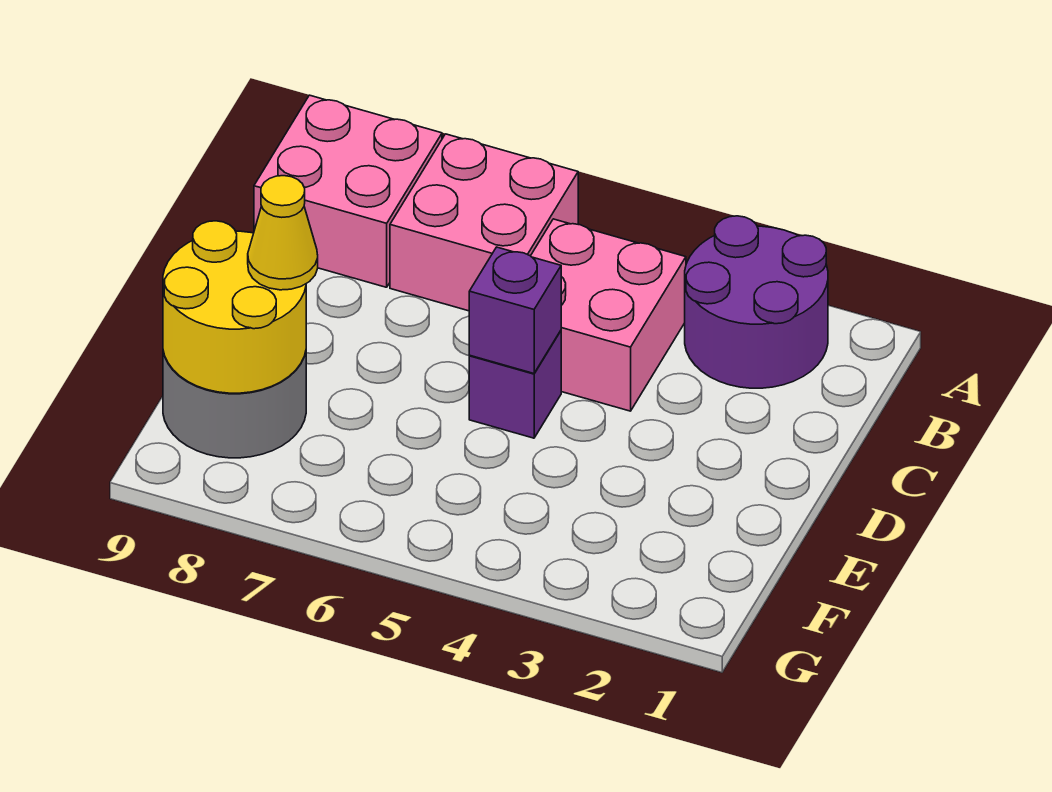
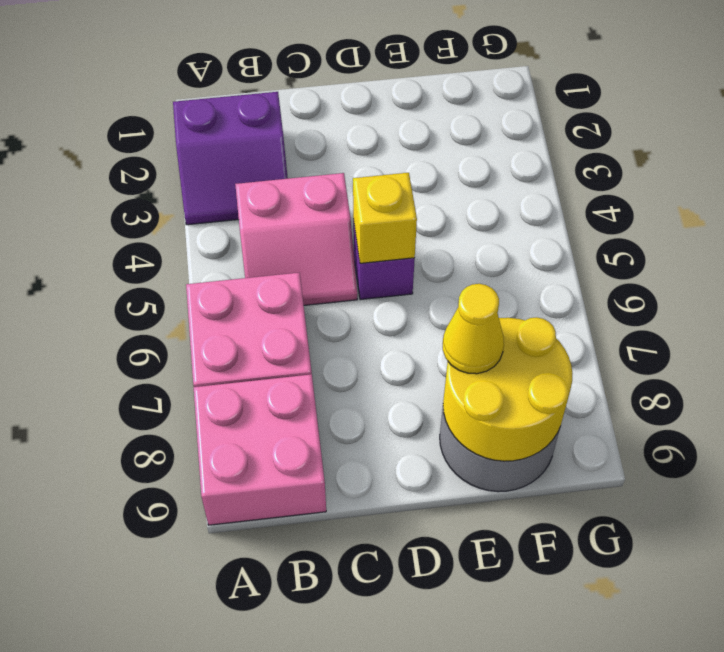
purple round brick A2:B3 level 1 -> purple slope A2:B3 level 1 top 2
pink brick B4:C5 level 1 -> pink slope B4:C5 level 1 top 4
purple brick D5 level 2 -> yellow brick D5 level 2

